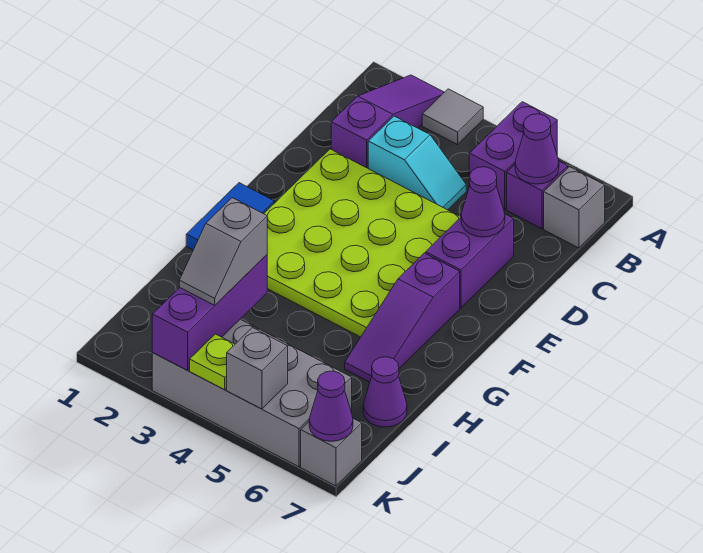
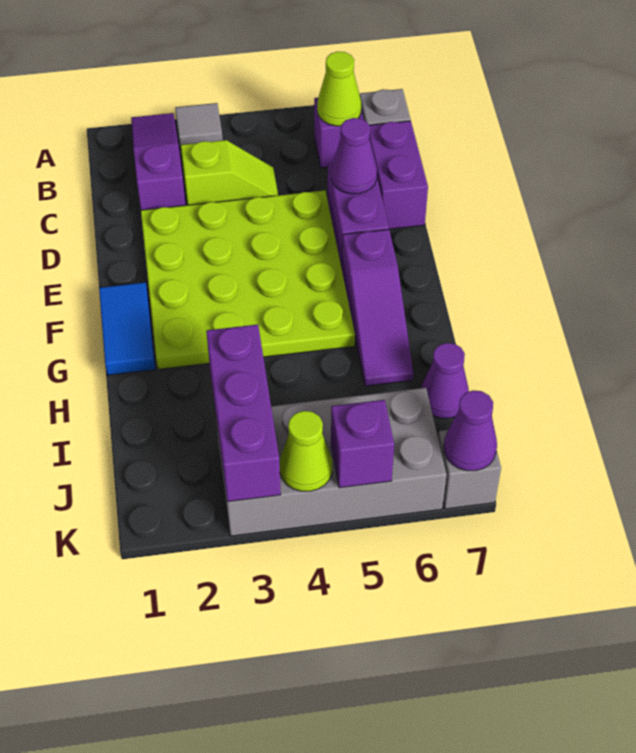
purple brick A5:B5 level 1 -> purple brick C7:D7 level 1
purple cone B6 level 2 -> lime cone B6 level 2
cyan slope C3:C4 level 1 top 3 -> lime slope C3:C4 level 1 top 3
grey slope I3:J3 level 3 top I -> none
lime plate K4 level 2 -> lime cone K4 level 2
grey brick K5 level 2 -> purple brick K5 level 2

